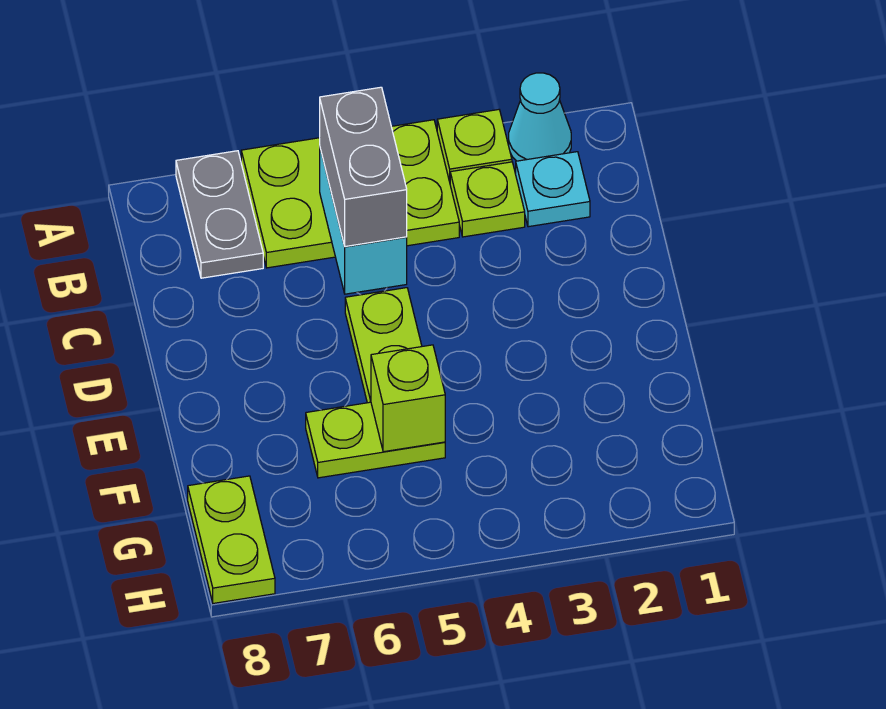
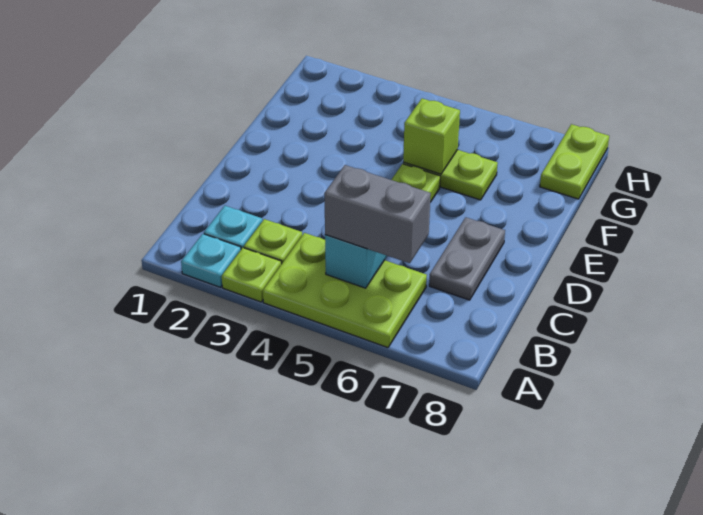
cyan cone A2 level 1 -> cyan plate A2 level 1
grey plate A7:B7 level 1 -> grey plate C7:D7 level 1
grey brick B5:C5 level 3 -> grey brick B5:B6 level 3

